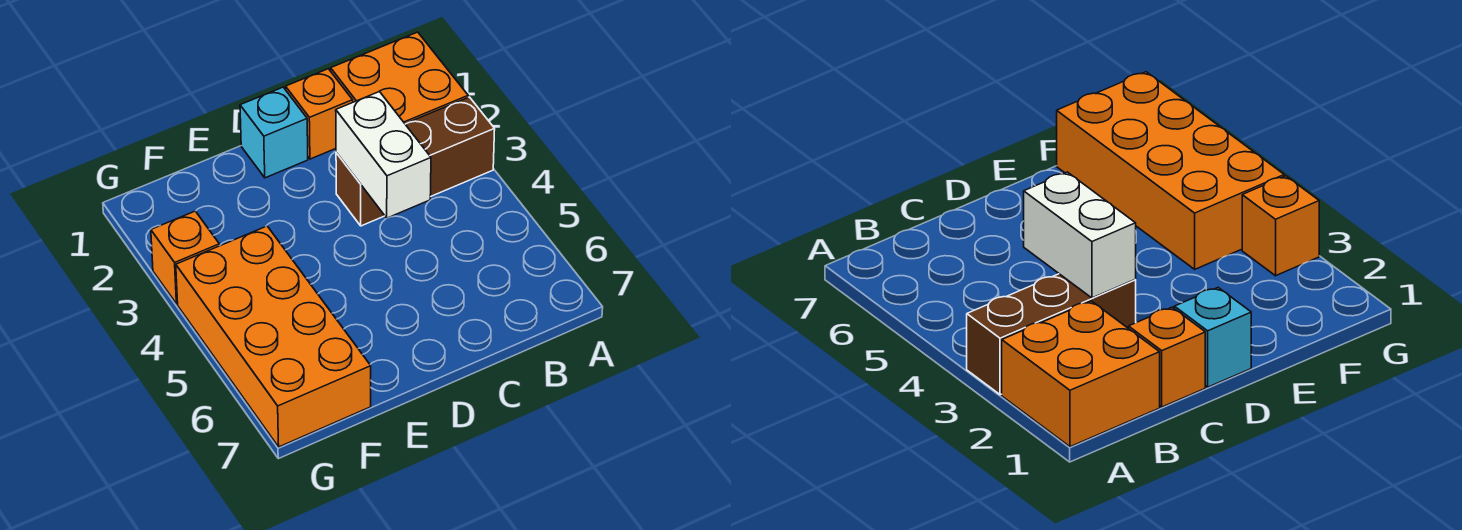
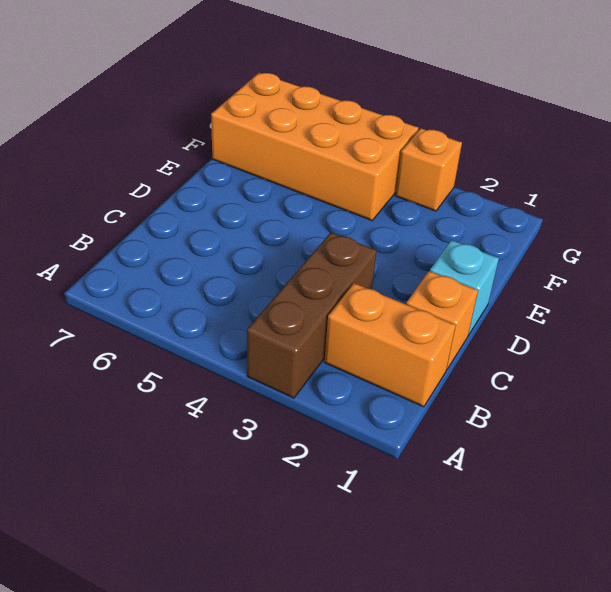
orange brick A1:B2 level 1 -> orange brick B1:B2 level 1
white brick C3:C4 level 2 -> none

